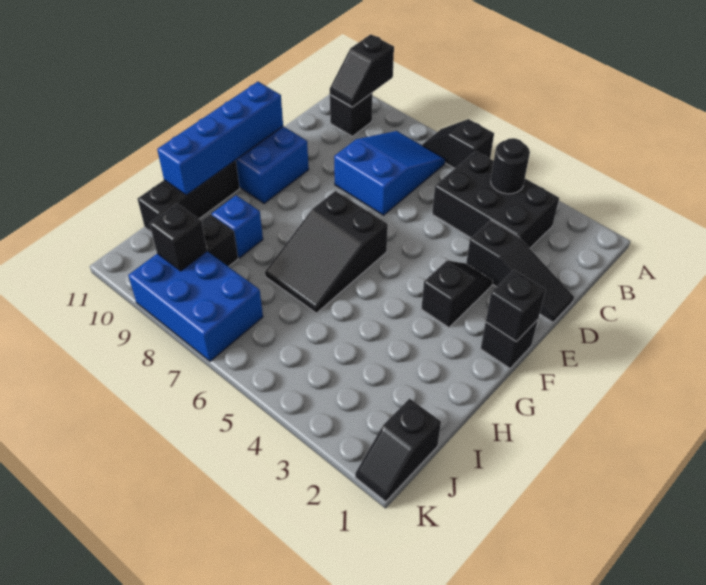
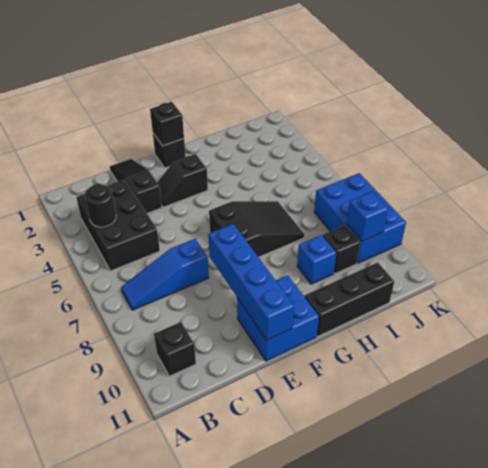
black slope A6:A7 level 1 top 6 -> none
black slope A10:B10 level 2 top A -> none
blue slope B7:D8 level 1 top D -> blue slope B7:D7 level 1 top D
blue brick E11:H11 level 2 -> blue brick E8:E11 level 2
black slope J1:K1 level 1 top J -> none
black brick J9 level 2 -> blue brick J9 level 2

